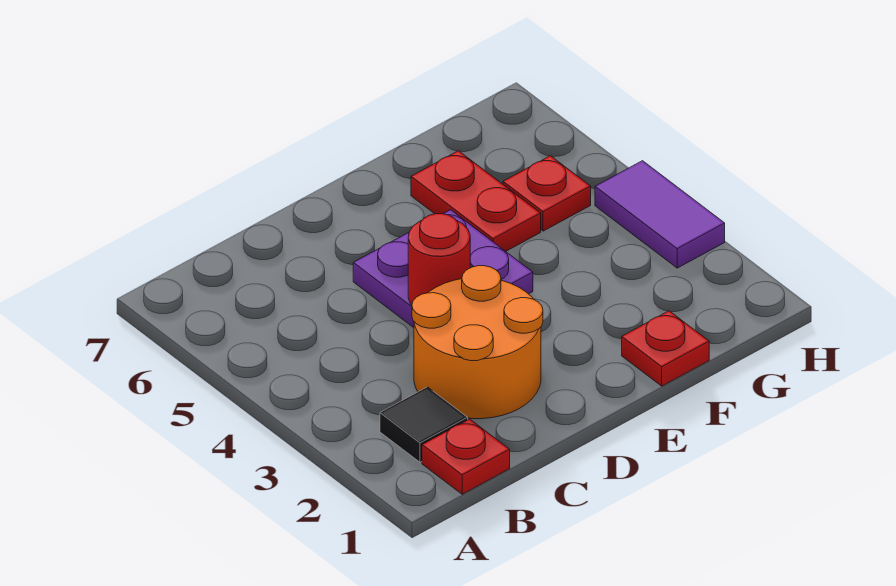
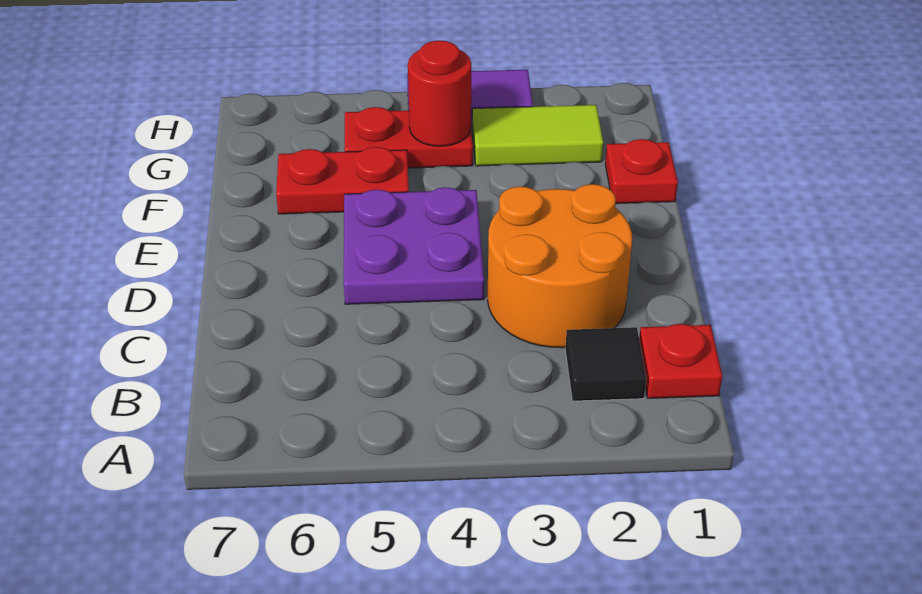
red round brick D4 level 2 -> red round brick G4 level 2
none -> lime tile G2:G3 level 1
red plate G5 level 1 -> red plate G4:G5 level 1

